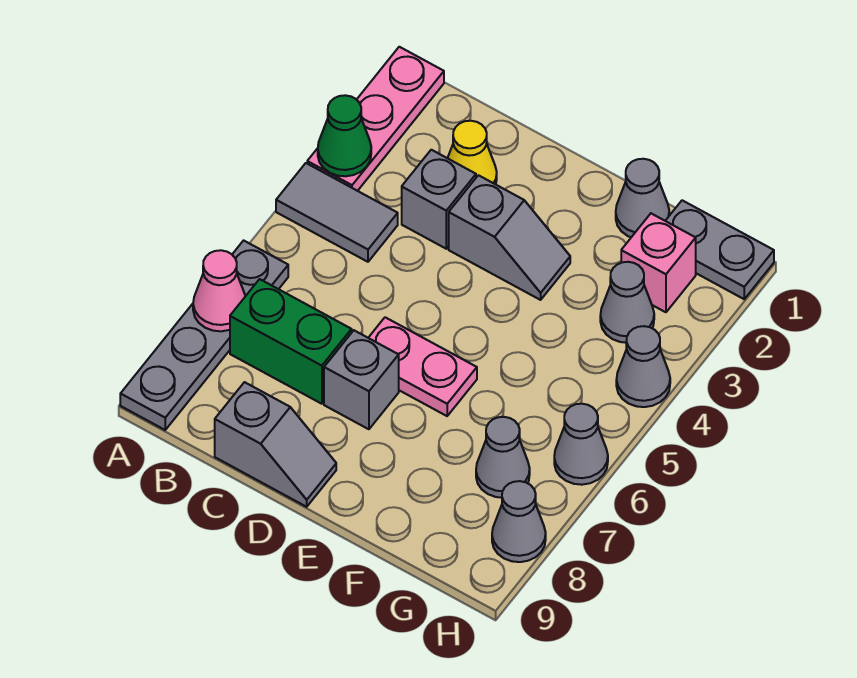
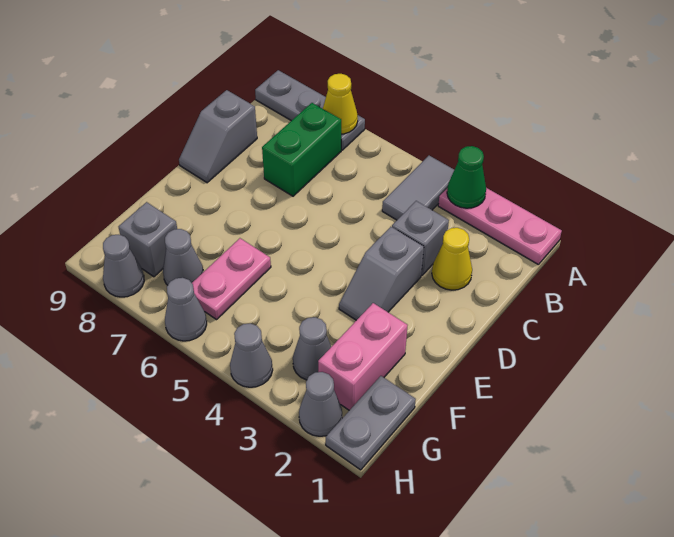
grey plate A6:A9 level 1 -> grey plate A7:A9 level 1
pink cone A7 level 2 -> yellow cone A7 level 2
pink plate D6:E6 level 1 -> pink plate F6:G6 level 1
grey brick D7 level 1 -> grey brick G8 level 1
grey cone F1 level 1 -> grey cone H2 level 1
pink brick G2 level 1 -> pink brick F2:G2 level 1

